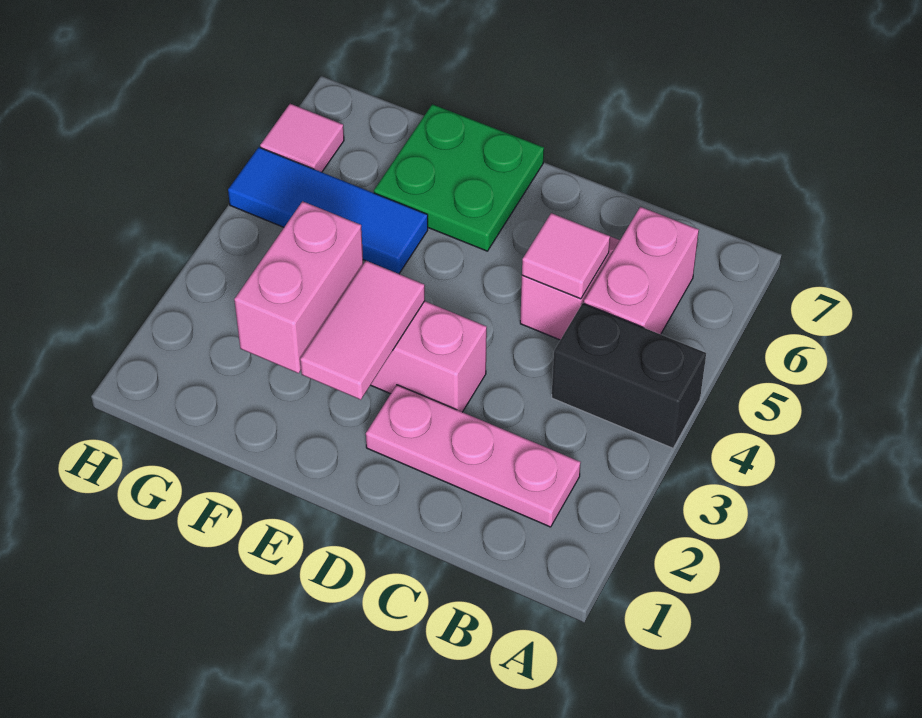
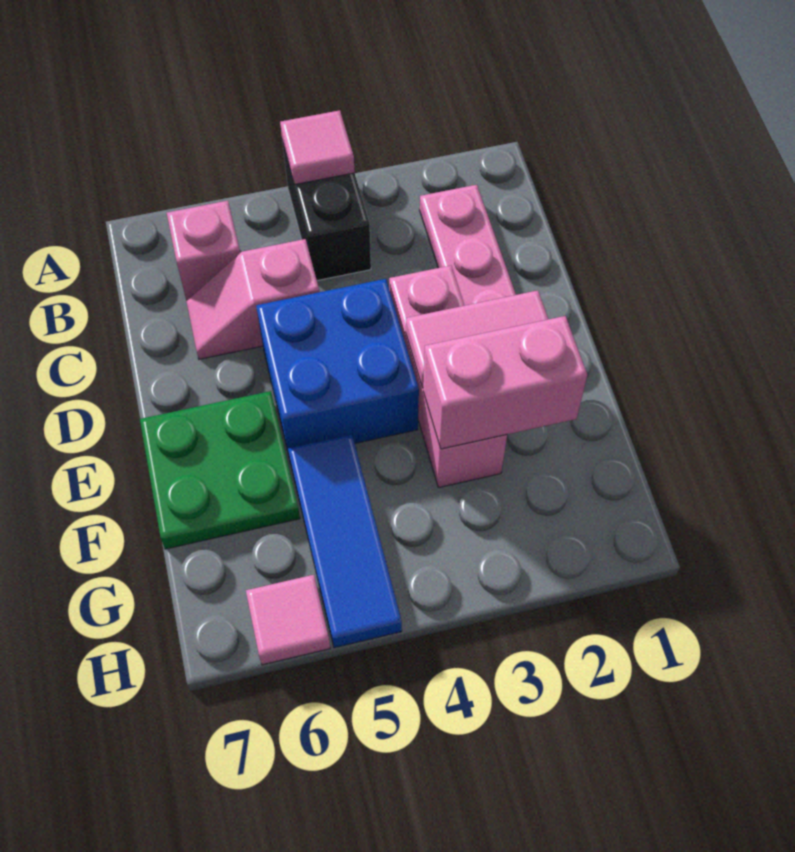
pink brick B5:B6 level 1 -> pink brick B6 level 1
pink tile C5 level 2 -> pink tile A4 level 2
none -> blue brick D4:E5 level 1

